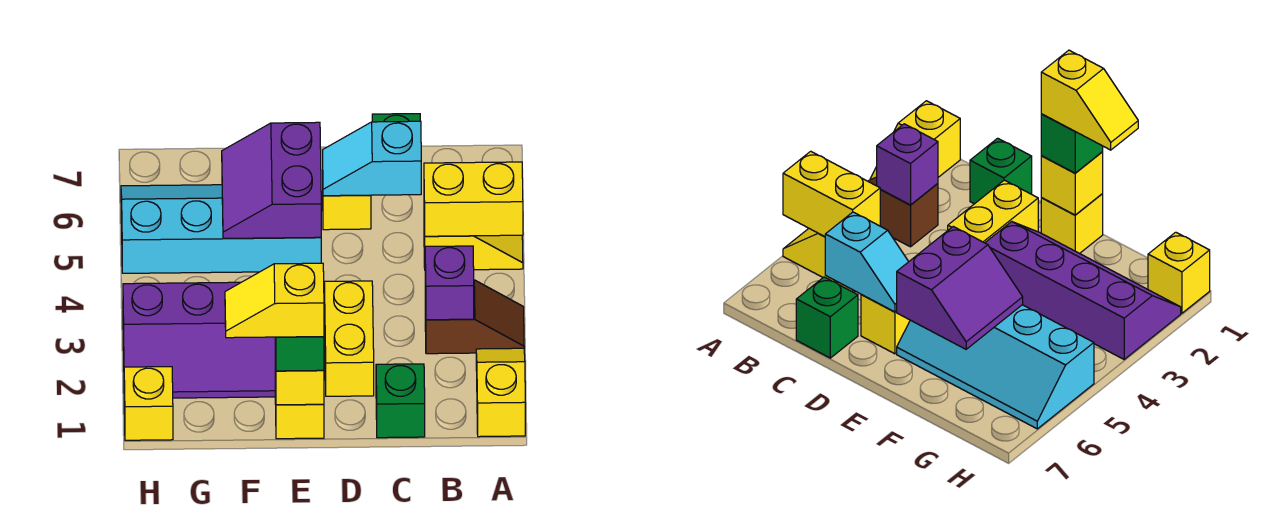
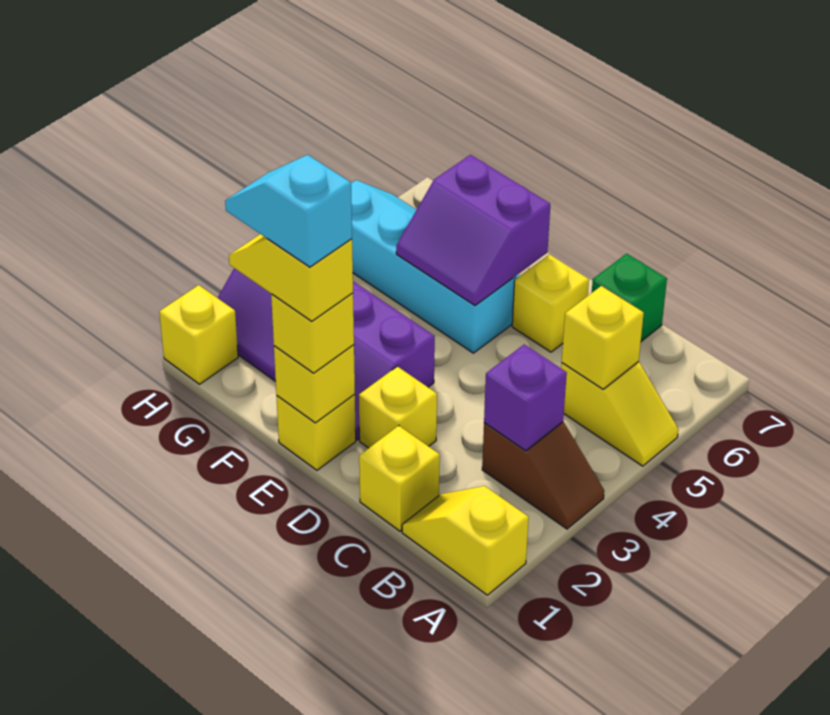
yellow slope A1:A2 level 1 top 1 -> yellow slope A1:B1 level 1 top A
yellow brick A5:B5 level 2 -> yellow brick B5 level 2
green brick C1 level 1 -> yellow brick C1 level 1
cyan slope C6:D6 level 2 top C -> cyan slope E1:F1 level 5 top E
yellow brick D2:D3 level 1 -> yellow brick D2 level 1
green brick E1 level 3 -> yellow brick E1 level 3
purple slope E5:F6 level 2 top E -> purple slope E5:F6 level 2 top 6

